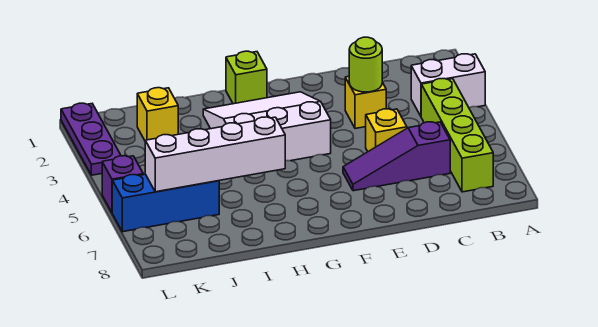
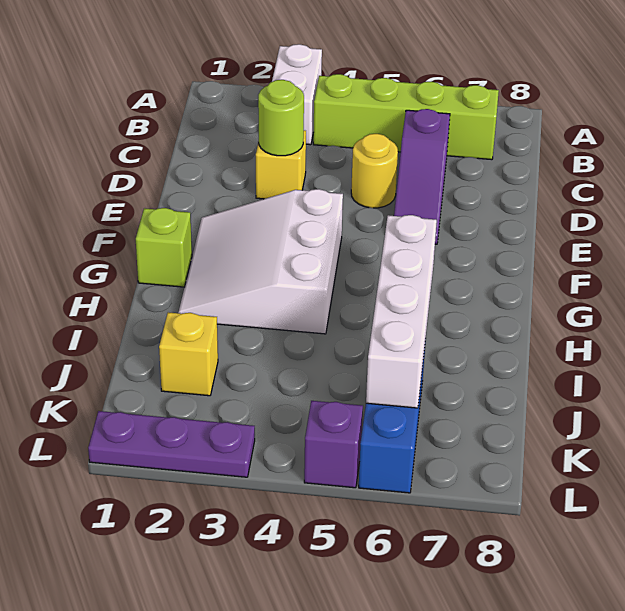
yellow brick D5 level 1 -> yellow round brick D5 level 1

